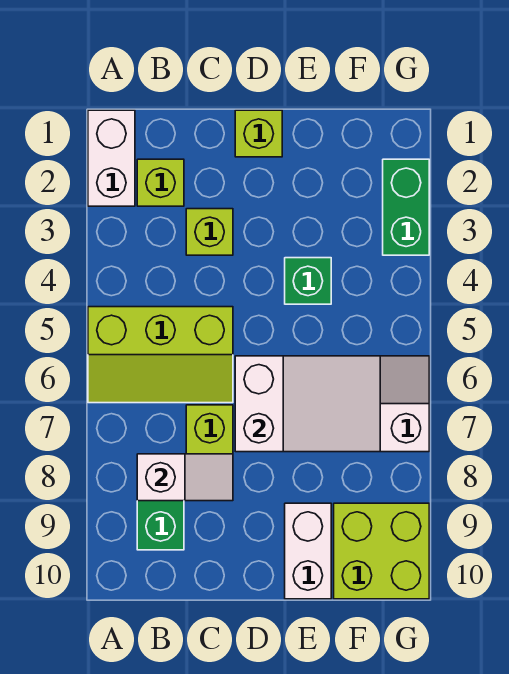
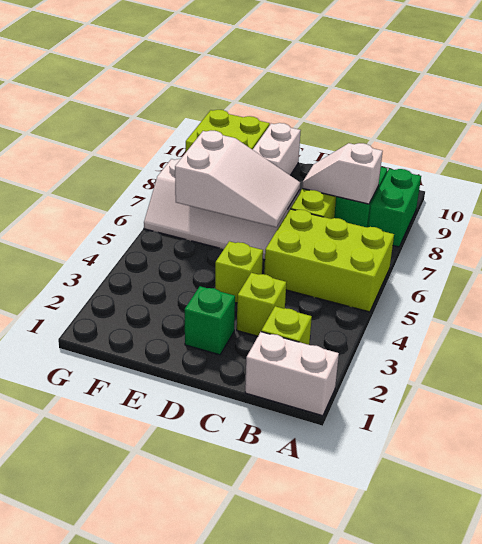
white brick A1:A2 level 1 -> white brick A1:B1 level 1
lime slope A5:C6 level 1 top 5 -> lime brick A5:C6 level 1
lime brick D1 level 1 -> lime brick D4 level 1
white slope D6:F7 level 2 top D -> white slope D6:F7 level 2 top F
green brick E4 level 1 -> green brick D2 level 1
green brick G2:G3 level 1 -> green brick A8:A9 level 1

